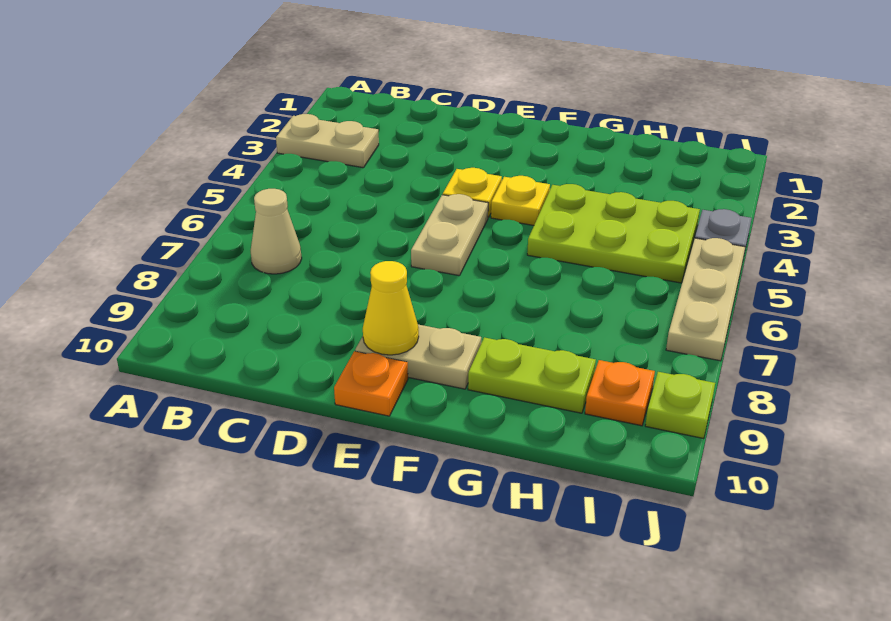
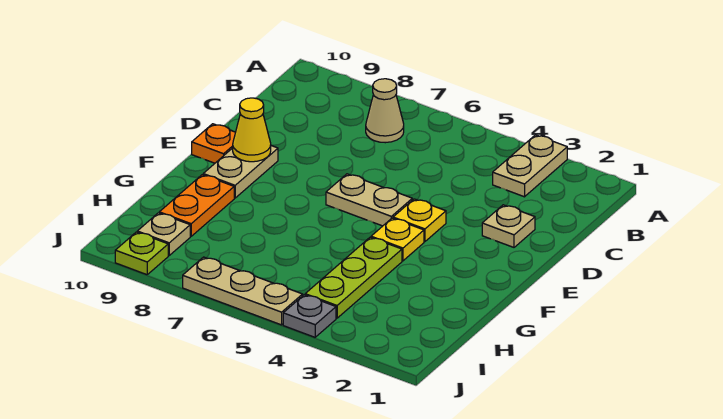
none -> tan plate D2 level 1
lime plate G4:I5 level 1 -> lime plate G4:I4 level 1
lime plate G9:H9 level 1 -> orange plate G9:H9 level 1
orange plate I9 level 1 -> tan plate I9 level 1

